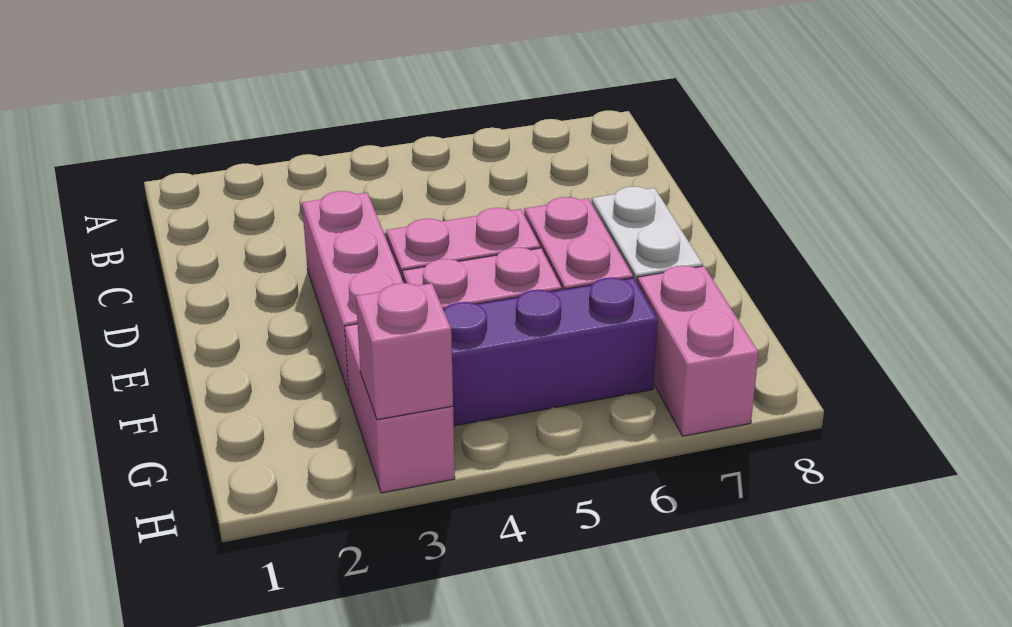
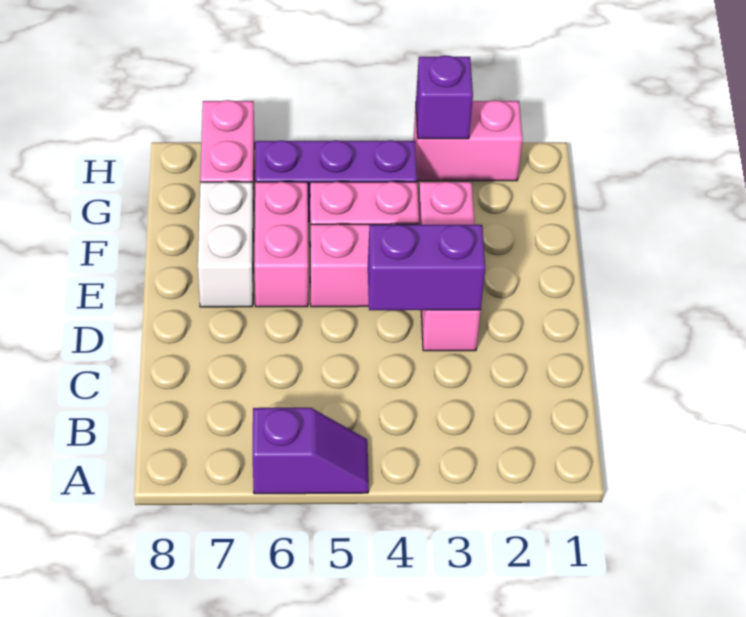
none -> purple slope A5:A6 level 1 top 6
none -> purple brick D3:D4 level 2
pink brick G3:H3 level 1 -> pink brick H2:H3 level 1
pink brick H3 level 2 -> purple brick H3 level 2

